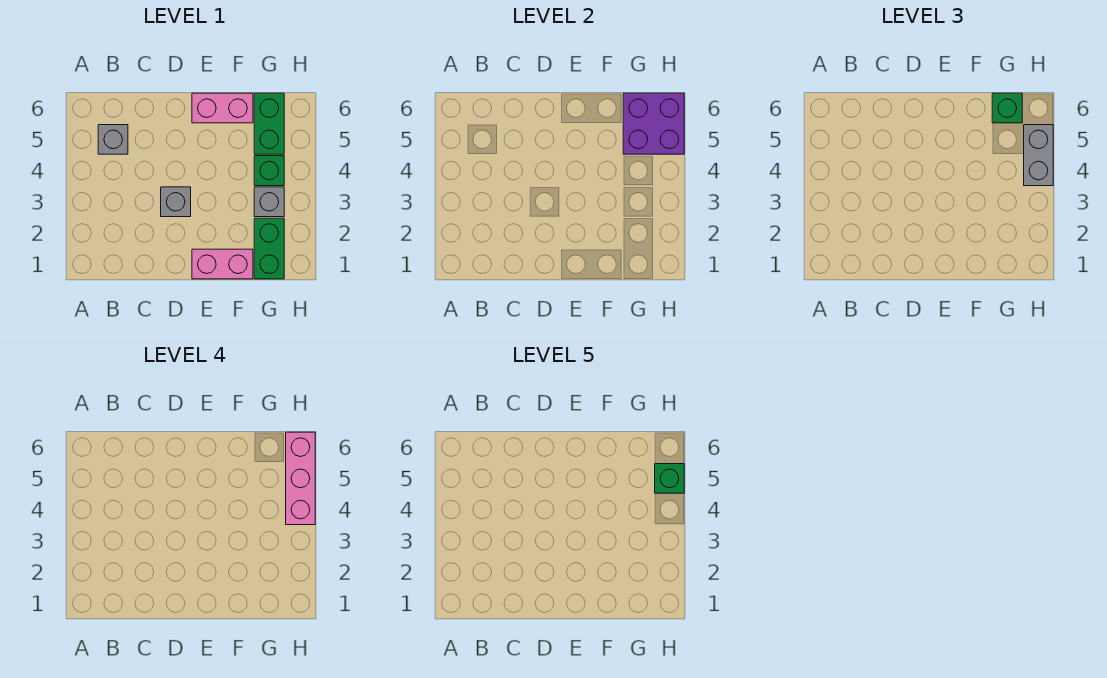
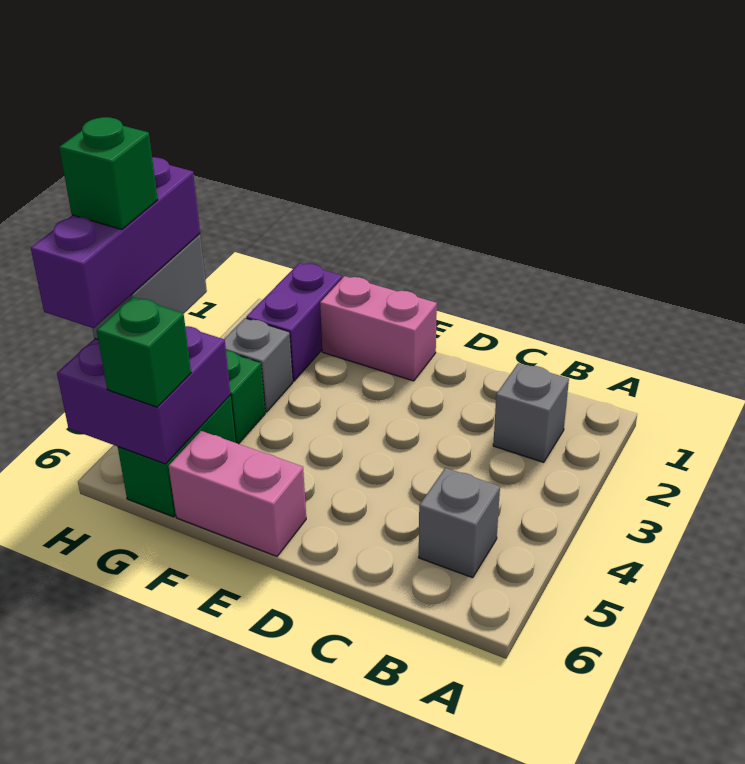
grey brick D3 level 1 -> grey brick B2 level 1
green brick G1:G2 level 1 -> purple brick G1:G2 level 1
pink brick H4:H6 level 4 -> purple brick H4:H6 level 4

